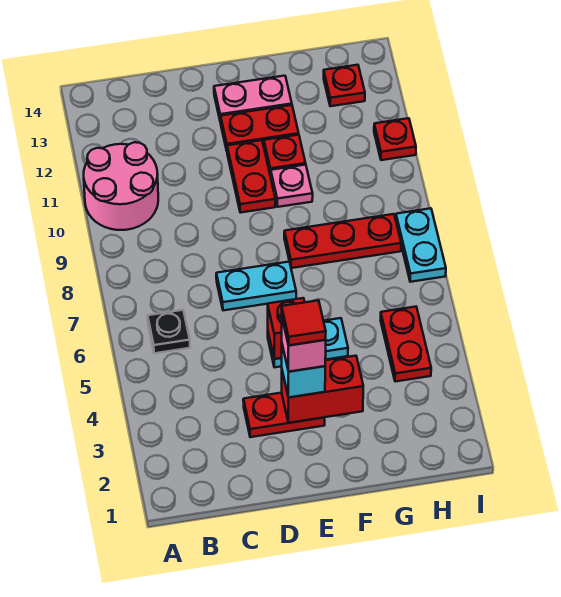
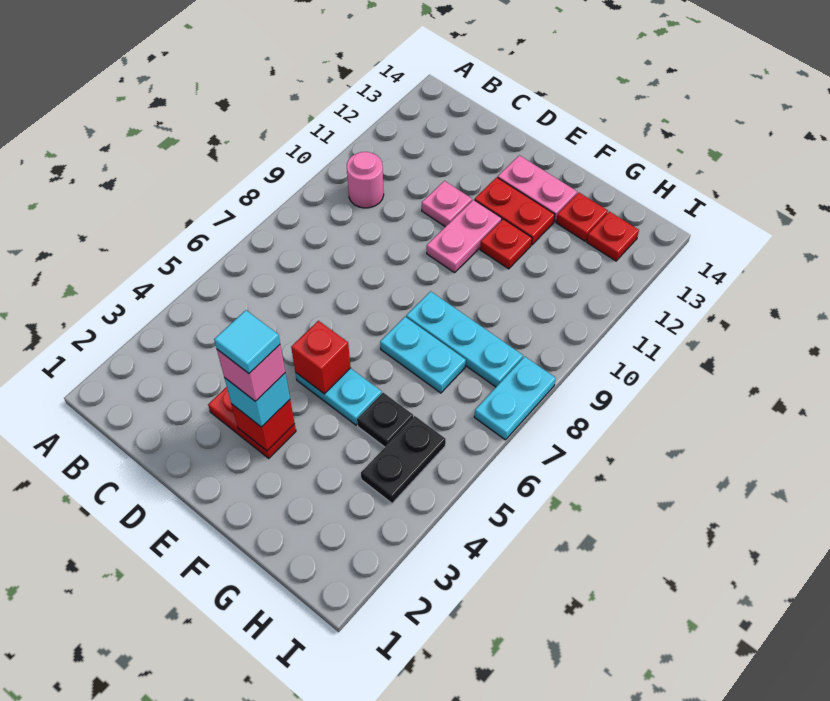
pink round brick A10:B11 level 1 -> pink round brick B10 level 1
black plate B6 level 1 -> black plate G5 level 1
cyan plate D7:E7 level 1 -> cyan plate F7:G7 level 1
red brick E3:F3 level 2 -> red brick E3 level 2
red tile E3 level 5 -> cyan tile E3 level 5
red plate E10:E11 level 1 -> pink plate E10:E11 level 1
red plate F8:H8 level 1 -> cyan plate F8:H8 level 1
pink plate F10 level 1 -> pink plate D11 level 1
red plate H4:H5 level 1 -> black plate H4:H5 level 1
red plate I11 level 1 -> red plate G13 level 1

